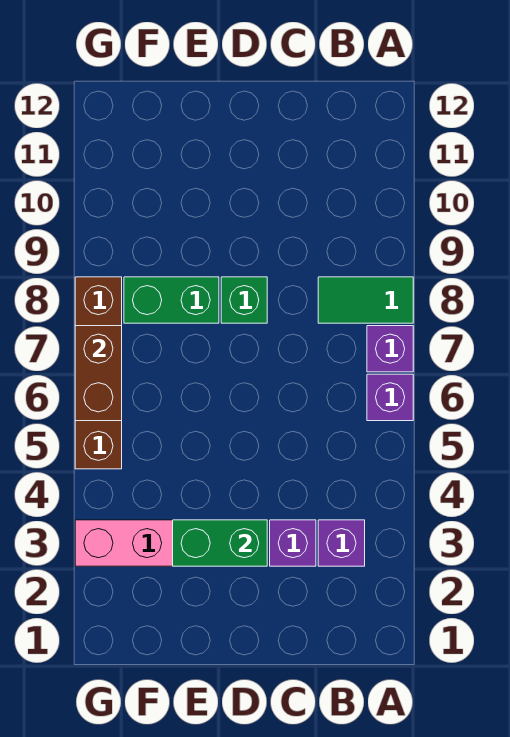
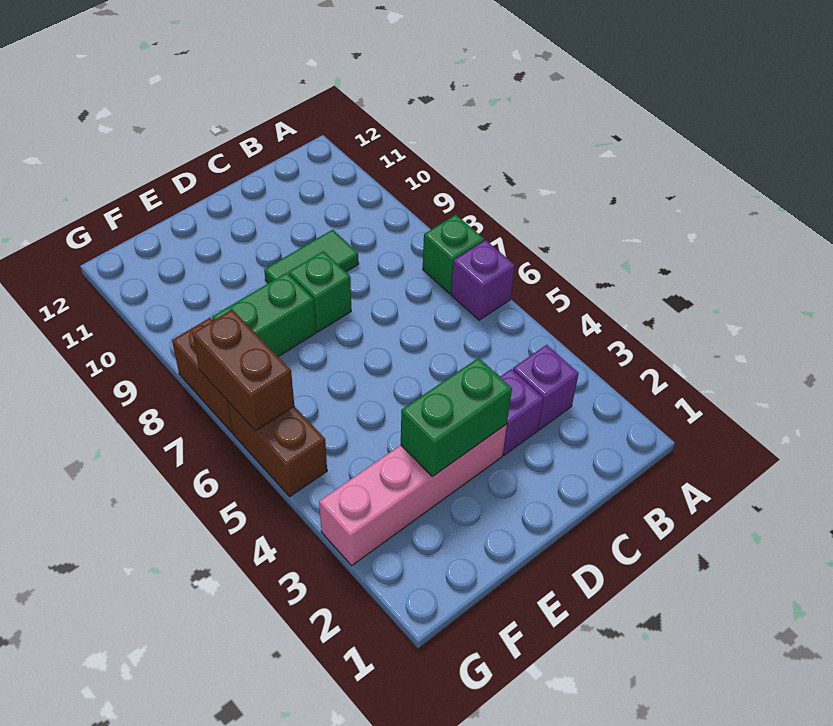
purple brick A7 level 1 -> green brick A7 level 1
green tile A8:B8 level 1 -> green tile C9:D9 level 1

